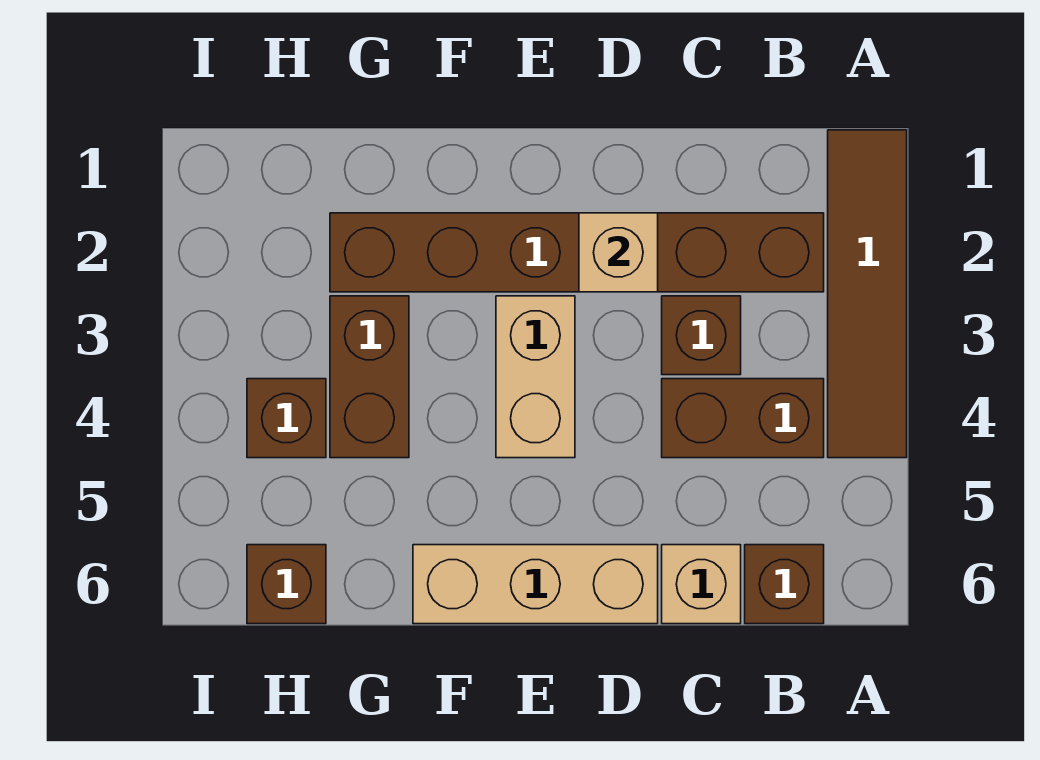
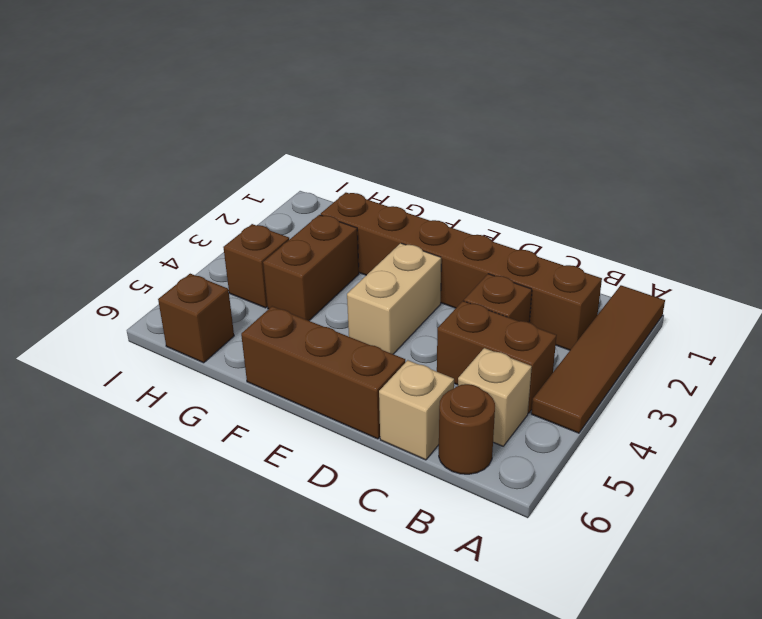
brown brick B6 level 1 -> brown round brick B6 level 1
tan brick D2 level 2 -> tan brick B5 level 1
tan brick D6:F6 level 1 -> brown brick D6:F6 level 1

